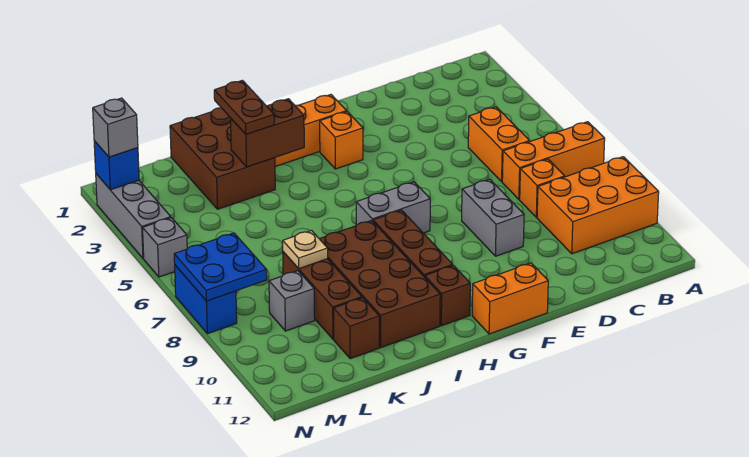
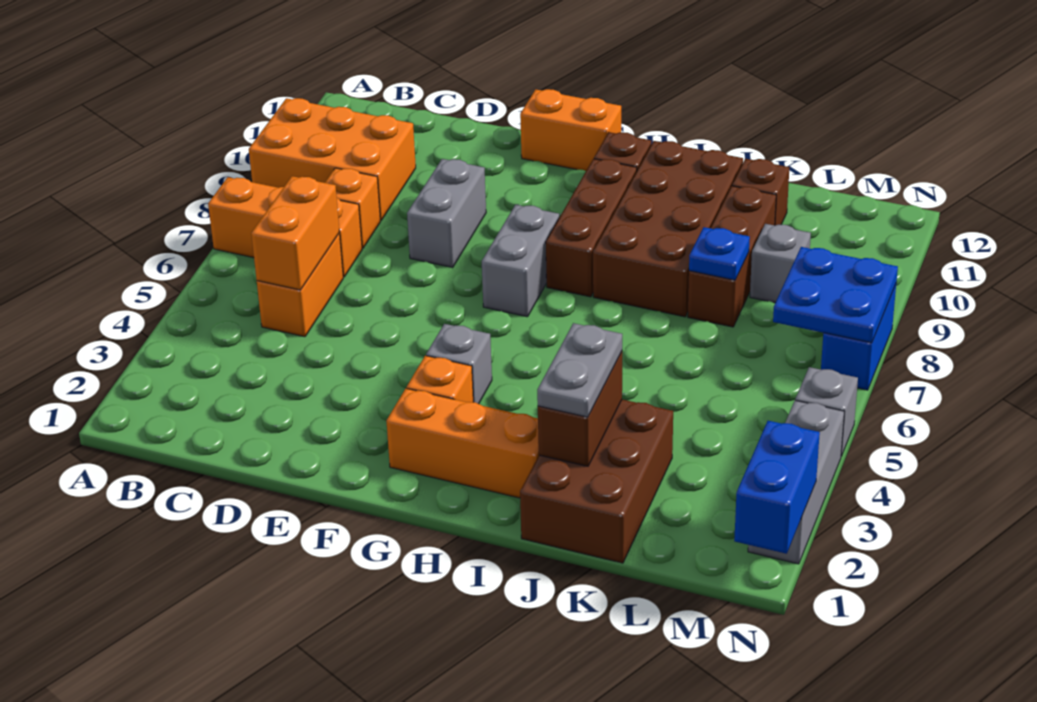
none -> orange brick C5:C6 level 2
grey brick G7:H7 level 1 -> grey brick G7:G8 level 1
brown brick I3:J3 level 2 -> brown brick J2:J3 level 2
brown plate J2:J3 level 3 -> grey plate J2:J3 level 3
tan plate K8 level 2 -> blue plate K8 level 2
blue brick N2 level 2 -> blue brick N1:N2 level 2
grey brick N2 level 3 -> grey brick G4 level 1

